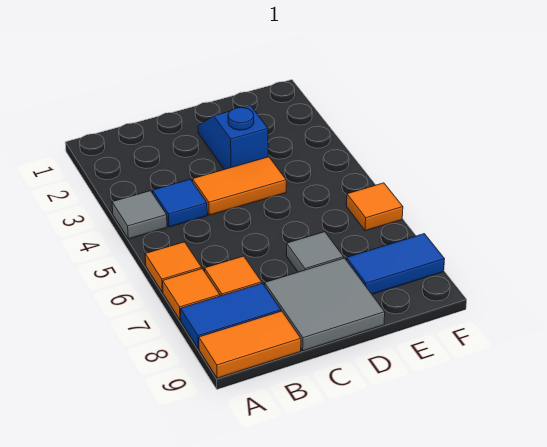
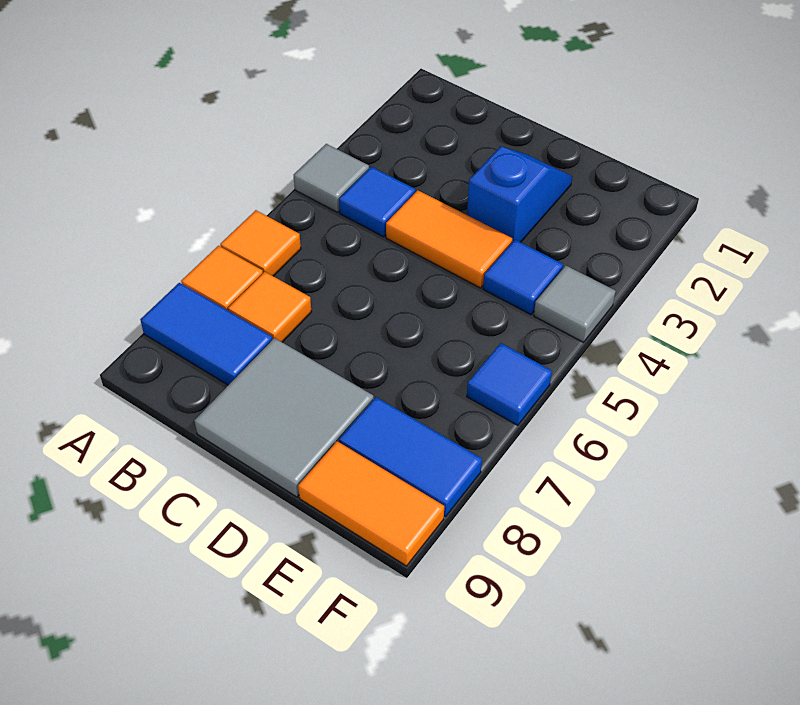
orange tile A9:B9 level 1 -> orange tile E9:F9 level 1
grey tile D7 level 1 -> grey tile F4 level 1
none -> blue tile E4 level 1
orange tile F6 level 1 -> blue tile F6 level 1

